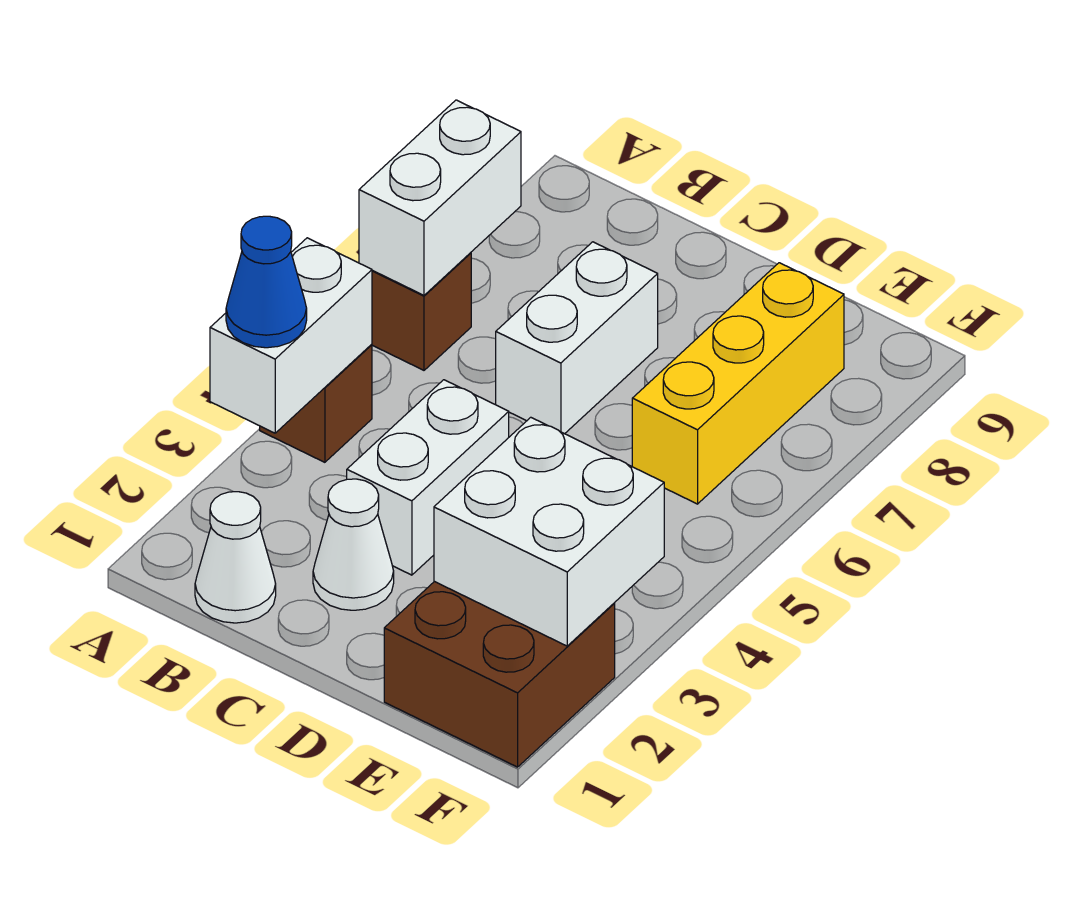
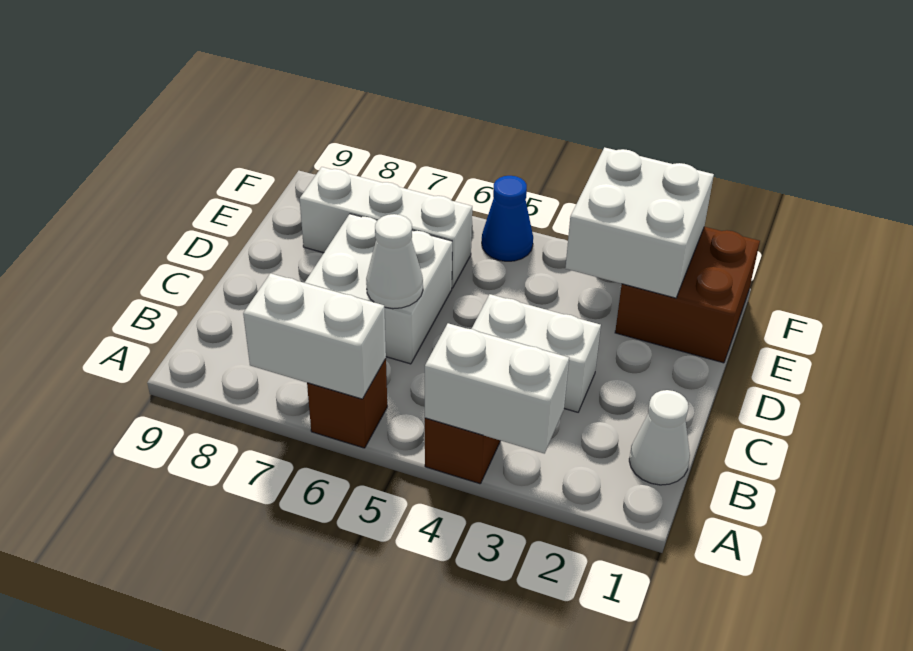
blue cone A3 level 3 -> blue cone F5 level 1
white cone C2 level 1 -> white cone C6 level 2
white brick C6:C7 level 1 -> white brick C6:D7 level 1
yellow brick E6:E8 level 1 -> white brick E6:E8 level 1

